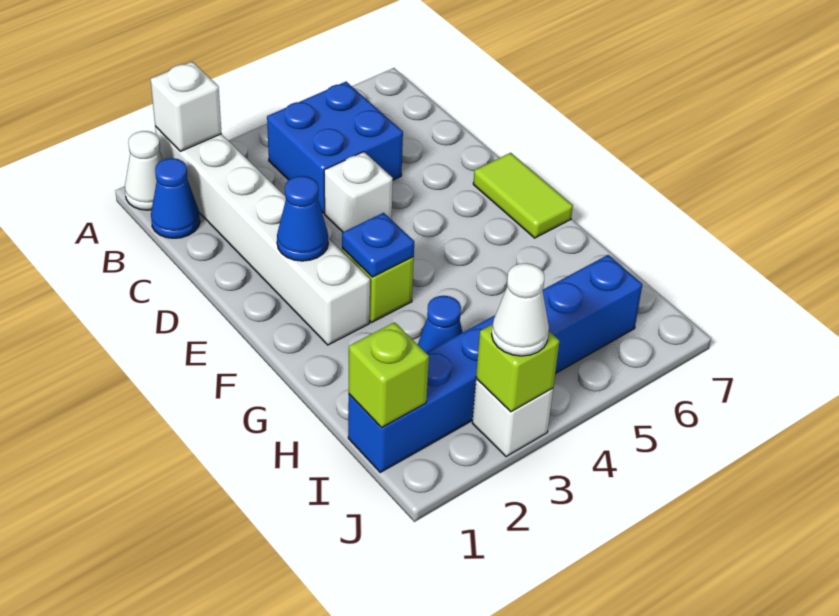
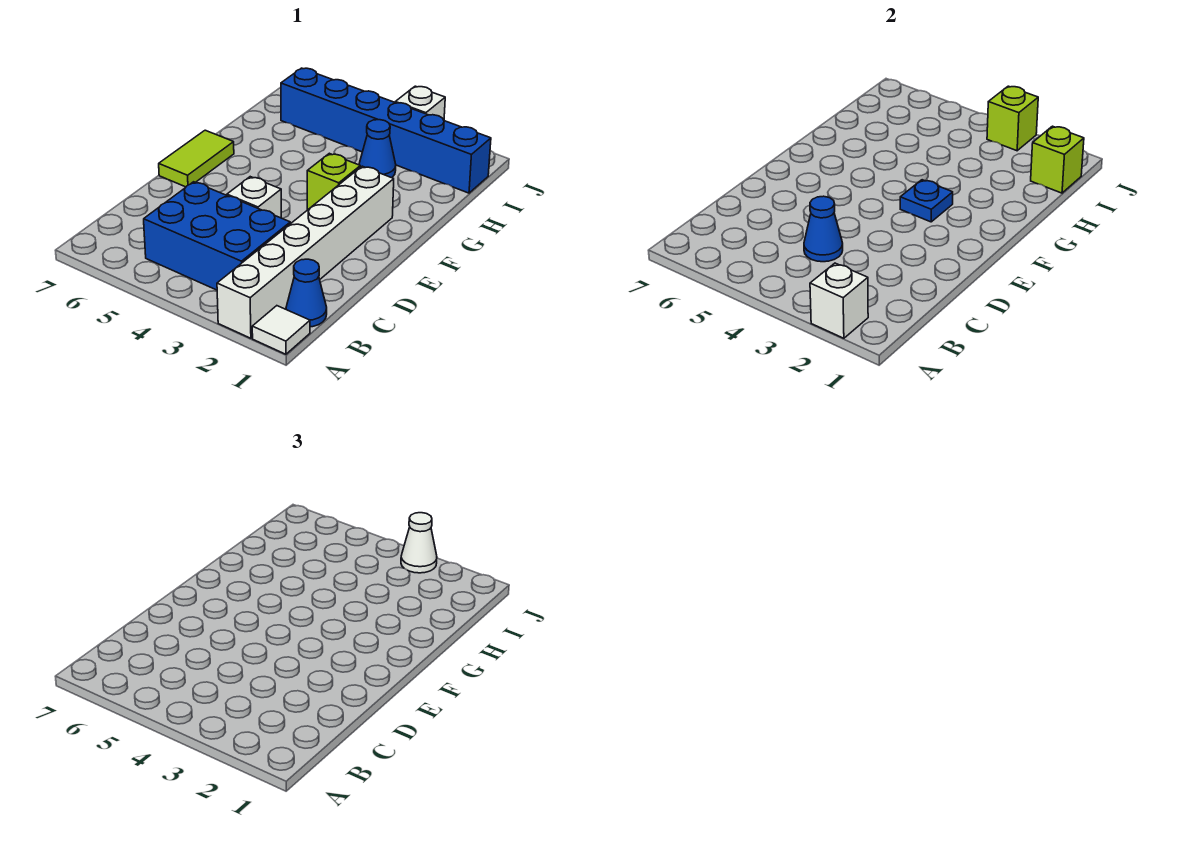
white cone A1 level 1 -> white tile A1 level 1
blue brick B4:C5 level 1 -> blue brick B3:C5 level 1
blue cone E2 level 2 -> blue cone C4 level 2

